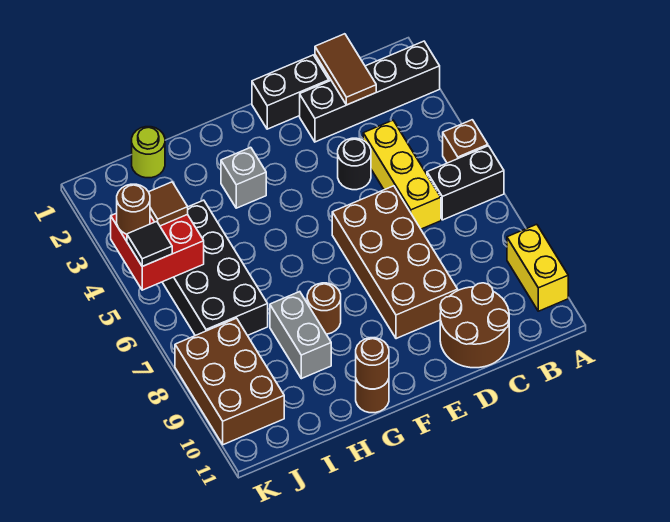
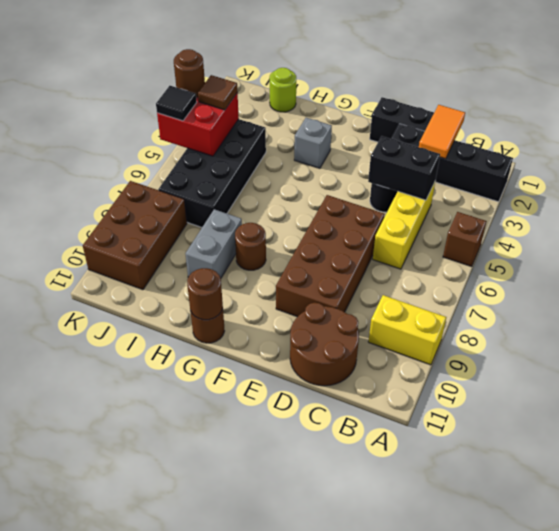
black brick A6:B6 level 1 -> black brick C4:D4 level 2
yellow brick A9:A10 level 1 -> yellow brick A9:B9 level 1
brown tile C1:C2 level 2 -> orange tile C1:C2 level 2

